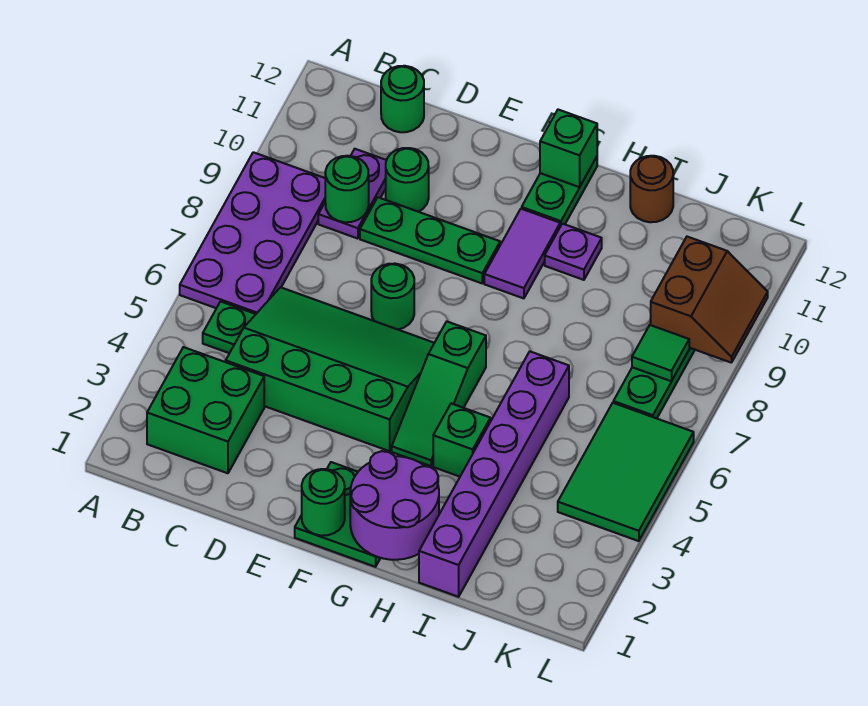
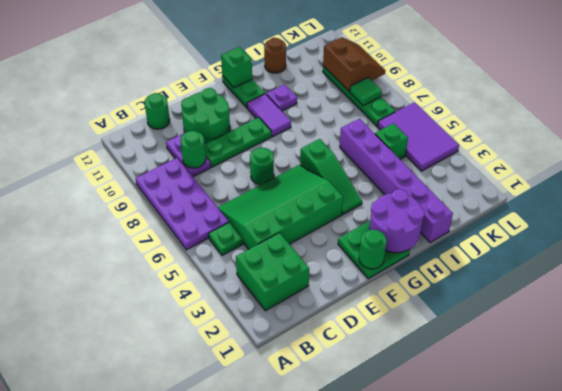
green round brick D10 level 1 -> green round brick D10:E11 level 1
green brick H4 level 1 -> green brick J5 level 1
green tile K4:L6 level 1 -> purple tile K4:L6 level 1

